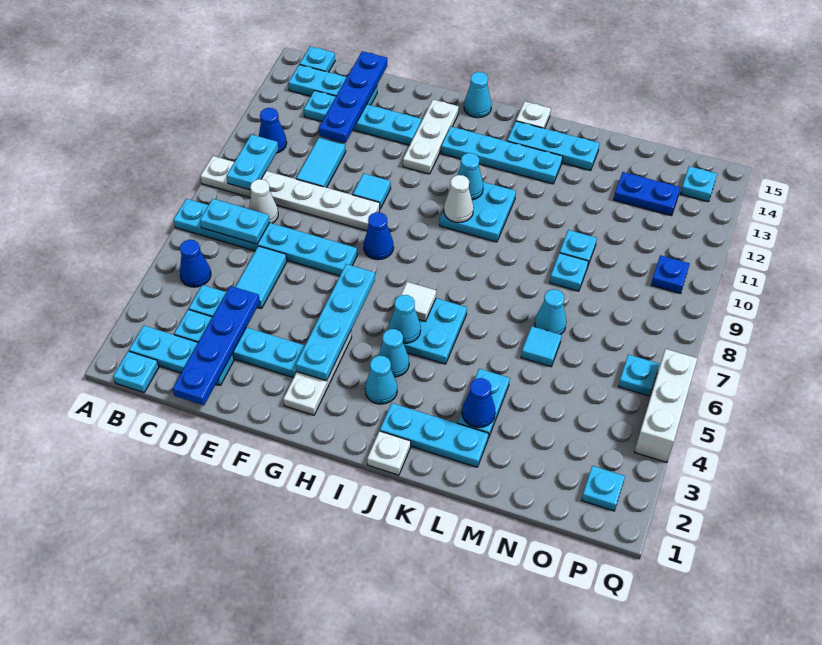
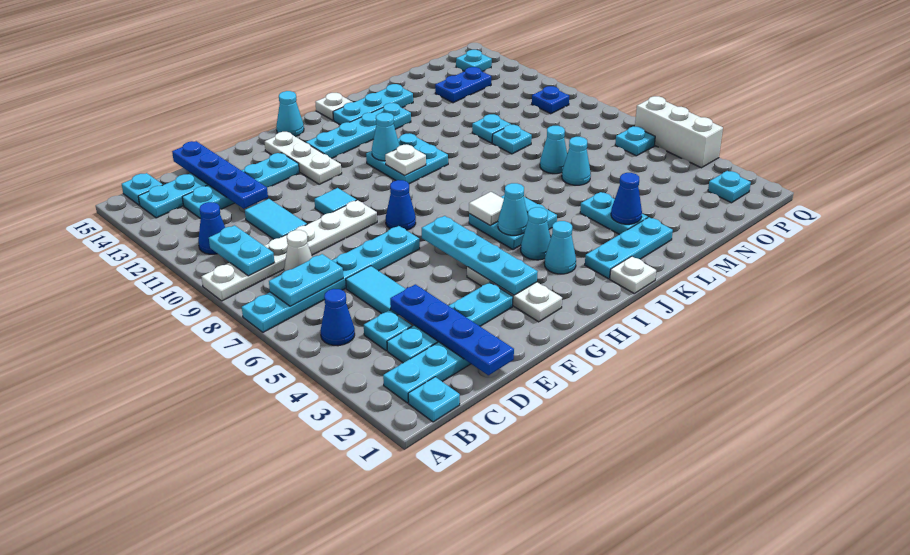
white cone I10 level 2 -> white plate I10 level 2
cyan tile M6 level 1 -> cyan cone M6 level 1

